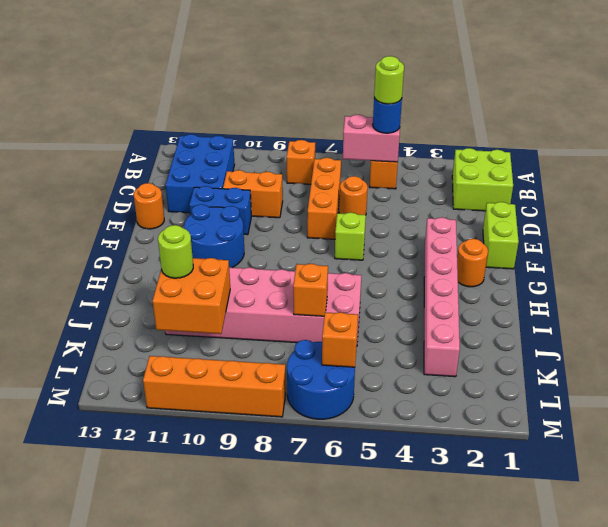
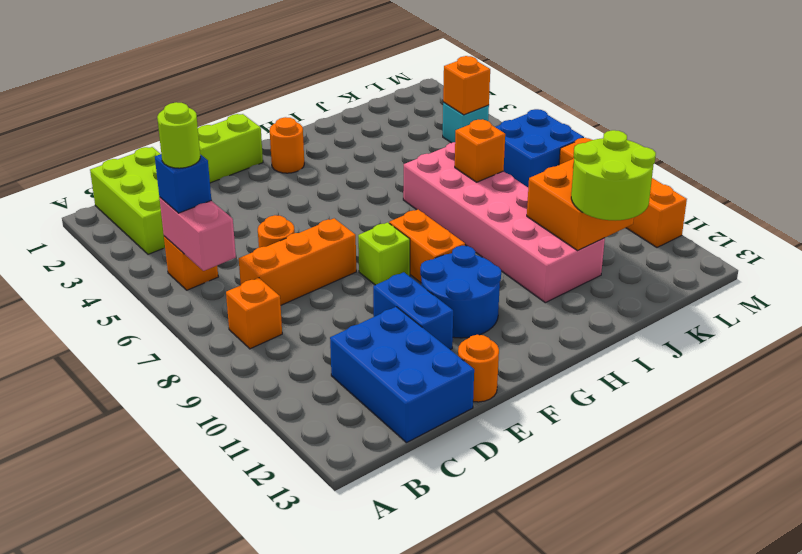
lime brick B1:C2 level 1 -> lime brick B1:C3 level 1
blue round brick B5 level 3 -> blue brick B5 level 3
blue brick B11:D12 level 1 -> blue brick C11:D13 level 1
orange brick D9:D10 level 1 -> orange brick G8:G9 level 1
pink brick F3:K3 level 1 -> none
lime brick F6 level 1 -> lime brick F8 level 1
lime round brick J11 level 3 -> lime round brick J11:K12 level 3
none -> cyan brick L4 level 1
blue round brick L6:M7 level 1 -> blue brick L6:M7 level 1
orange brick L6 level 2 -> orange brick L4 level 2

